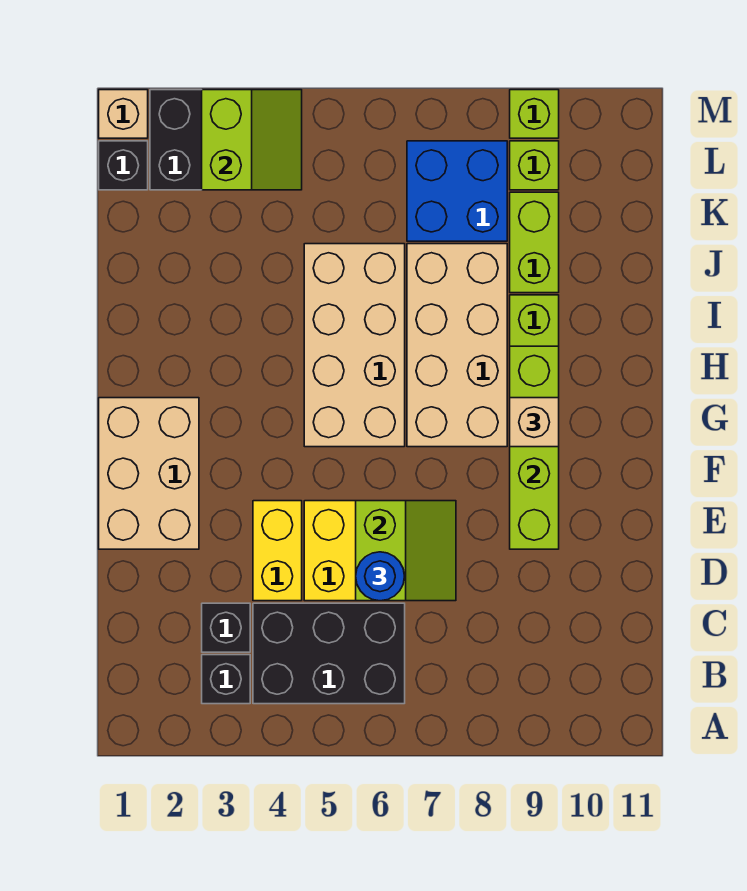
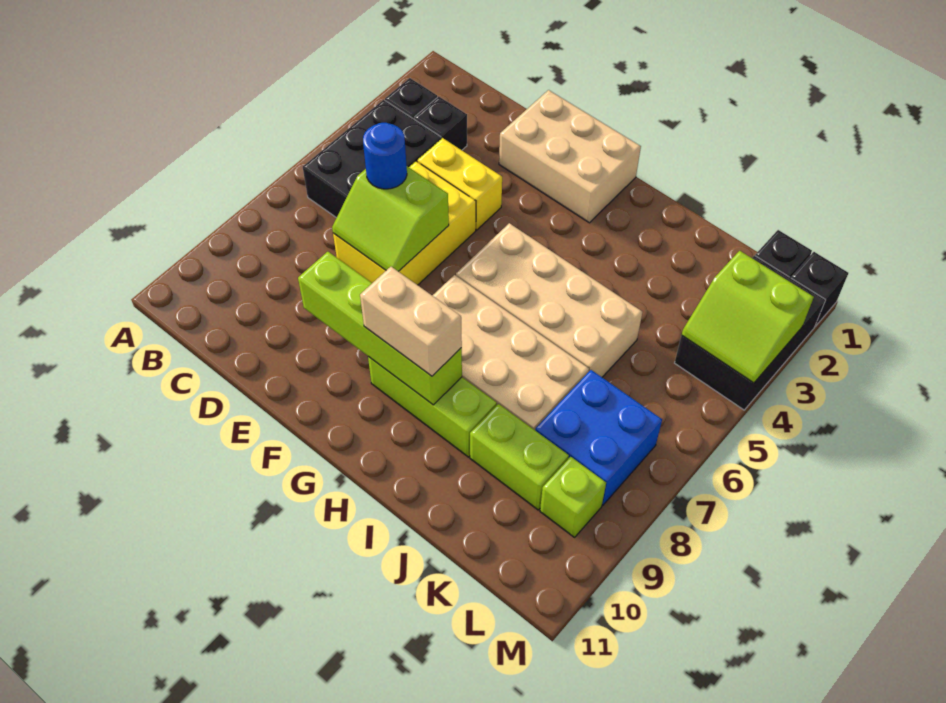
tan brick G9 level 3 -> tan brick G9:H9 level 3
tan brick M1 level 1 -> black brick M1 level 1
lime brick M9 level 1 -> none

